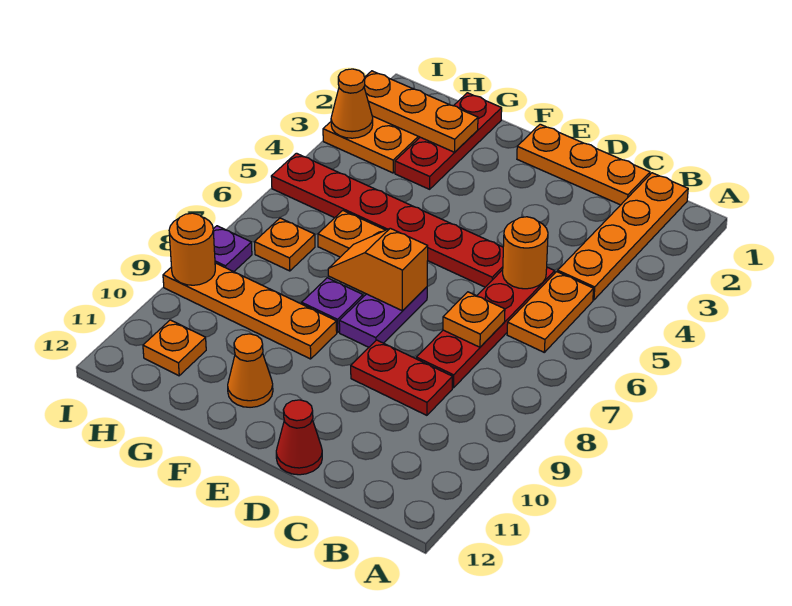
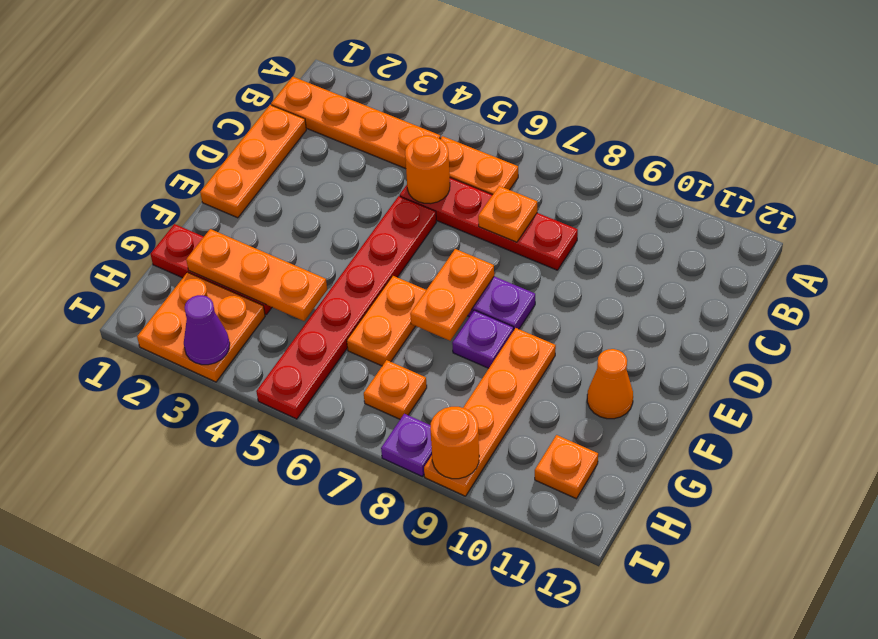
red plate C9:D9 level 1 -> none
red cone D12 level 1 -> none
orange slope E7:F7 level 2 top E -> orange plate E7:F7 level 2
orange plate G2:I2 level 2 -> orange plate G2:G4 level 2
orange cone I3 level 2 -> purple cone I3 level 2

